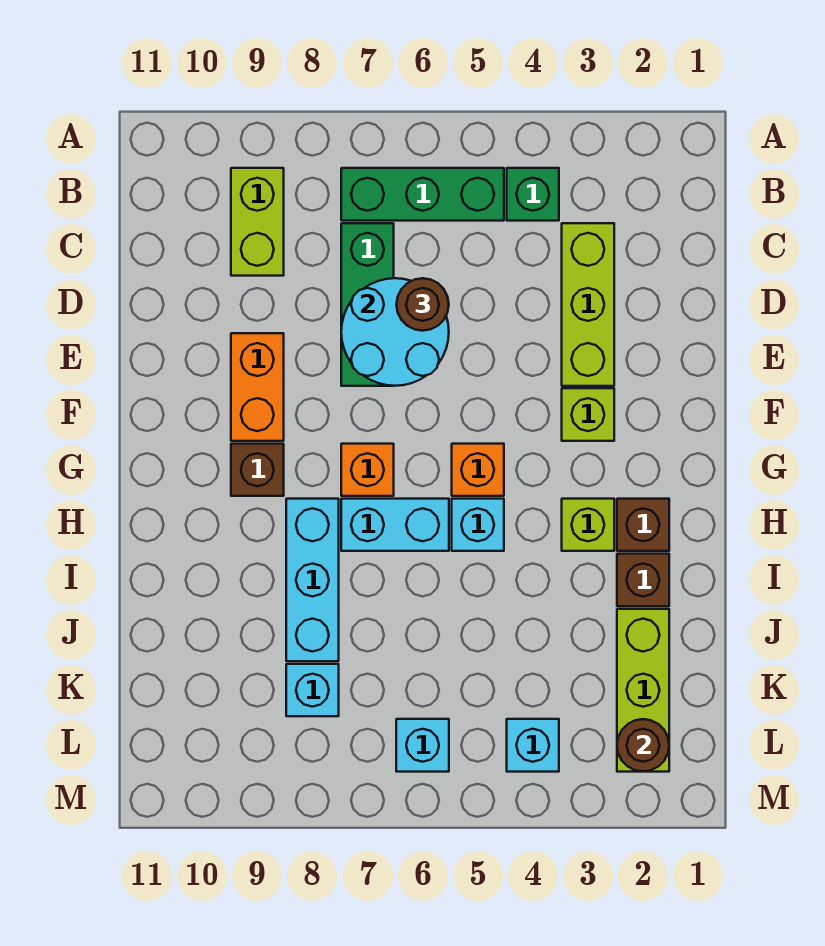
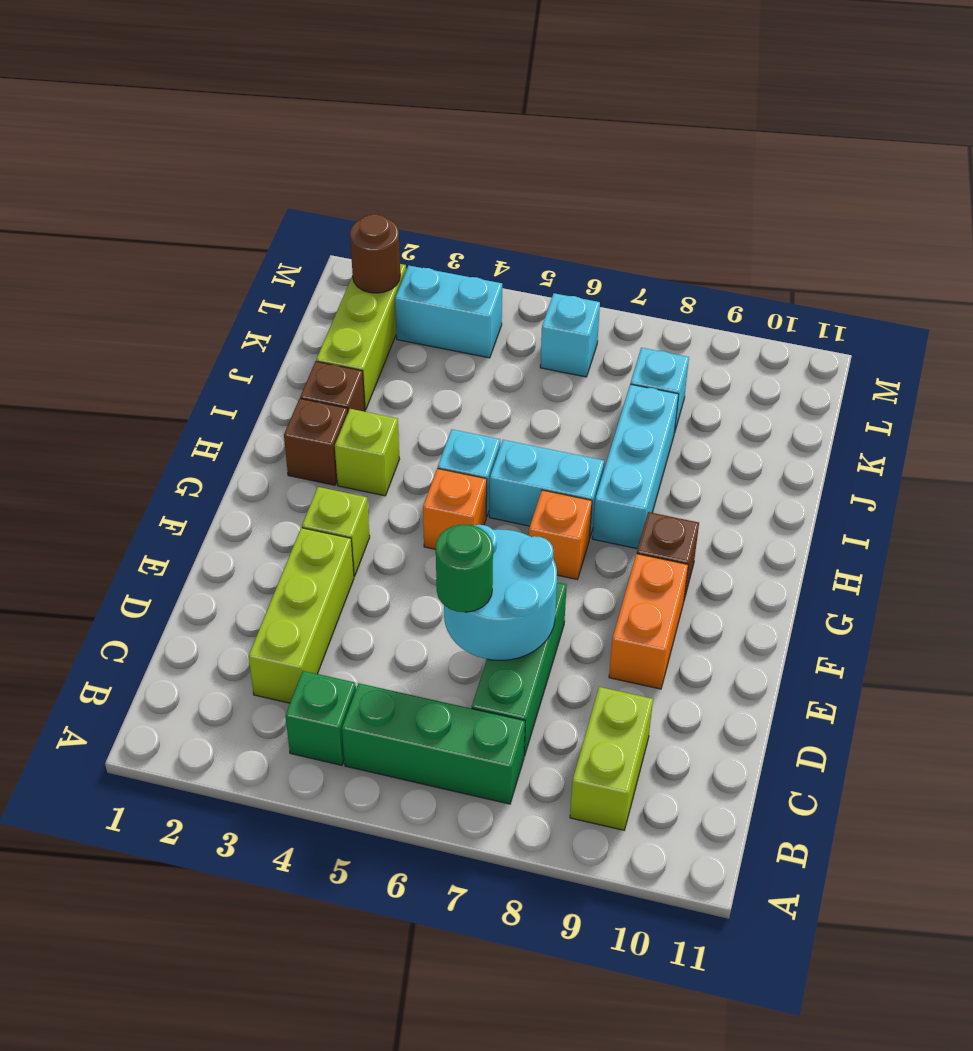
brown round brick D6 level 3 -> green round brick D6 level 3
cyan brick L4 level 1 -> cyan brick L3:L4 level 1

